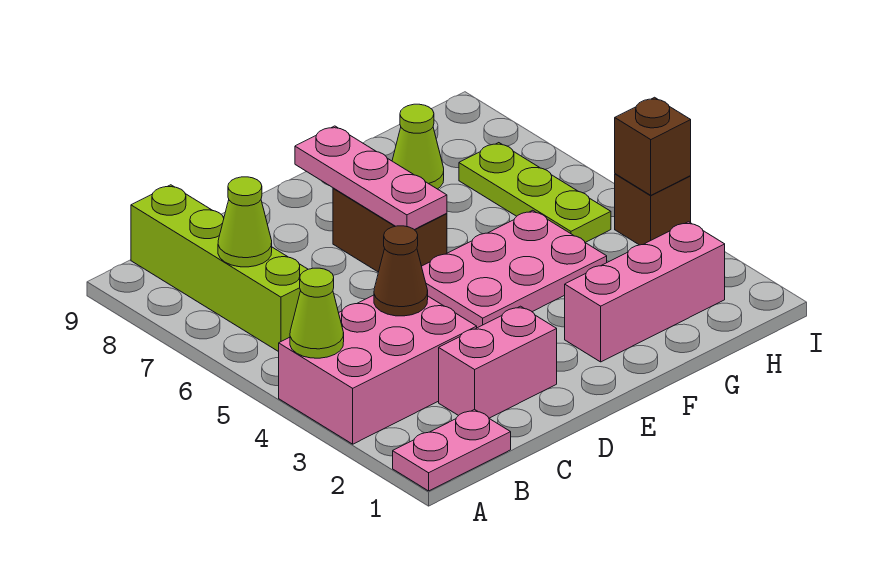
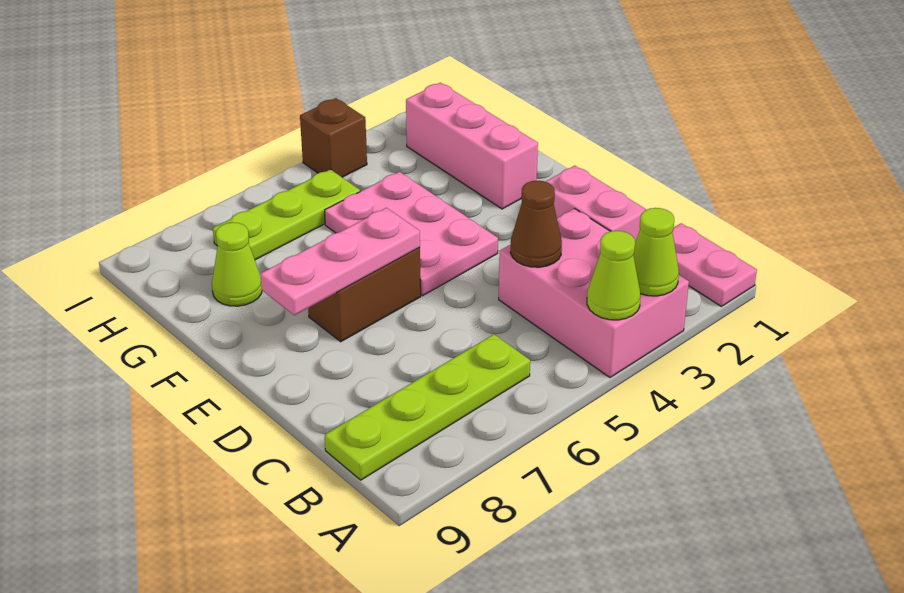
lime brick B6:B9 level 1 -> lime plate B6:B9 level 1
lime cone B7 level 2 -> lime cone A3 level 2
brown brick I4 level 2 -> none

